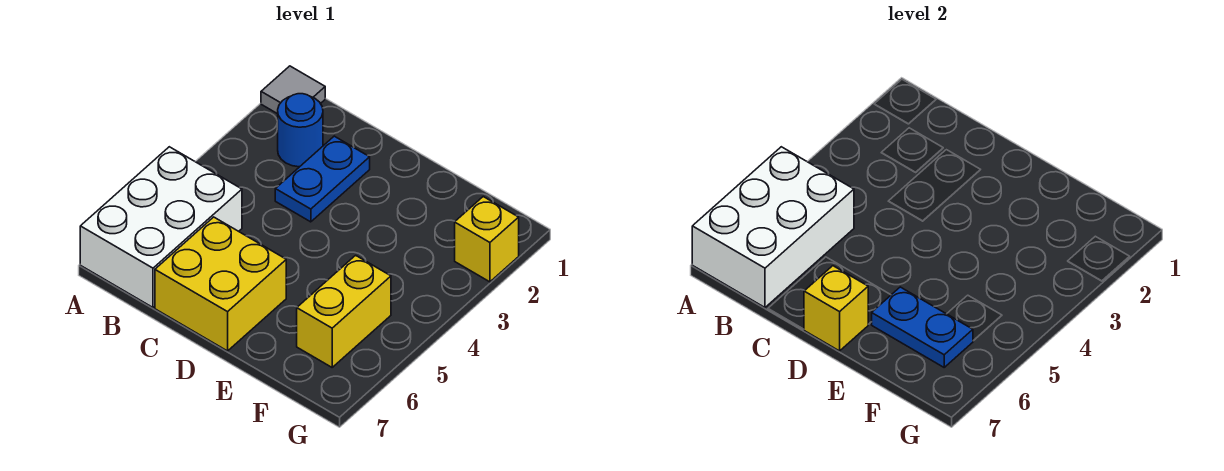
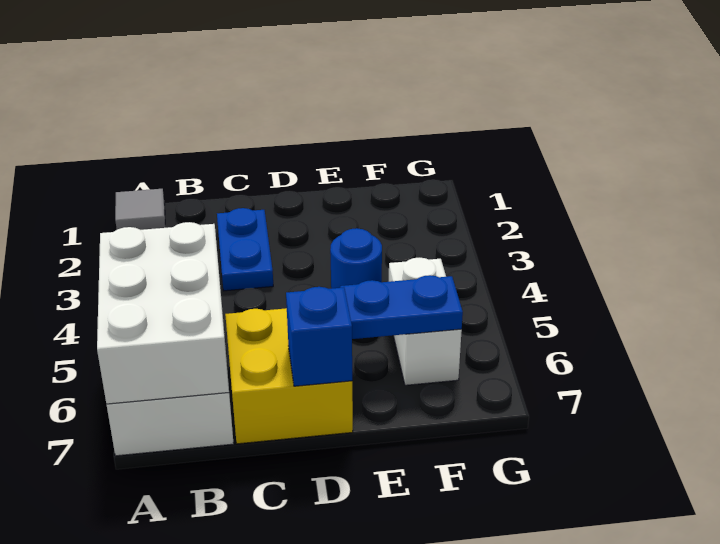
blue round brick B2 level 1 -> blue round brick E4 level 1
yellow brick D7 level 2 -> blue brick D7 level 2
yellow brick F5:F6 level 1 -> white brick F5:F6 level 1
yellow brick G2 level 1 -> none

